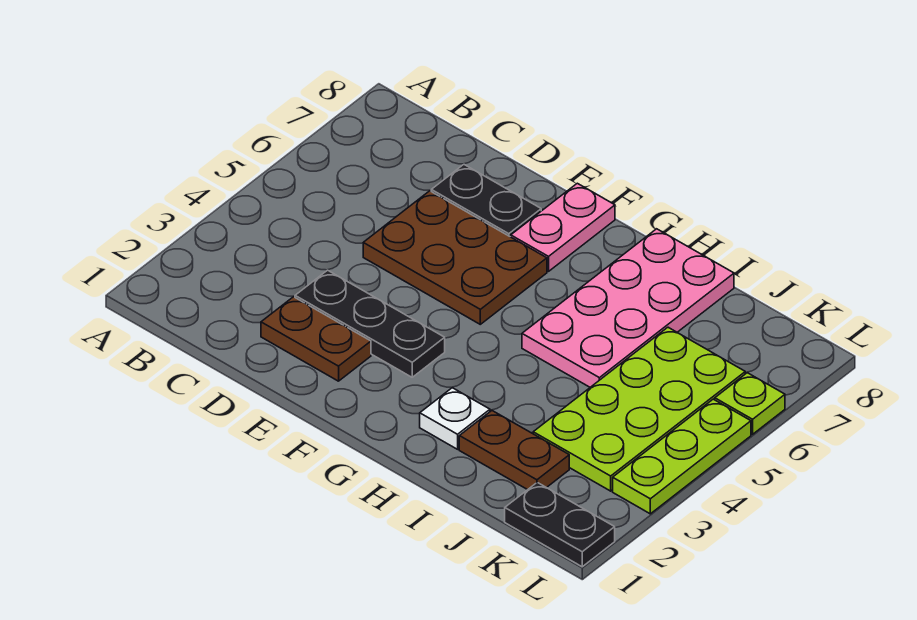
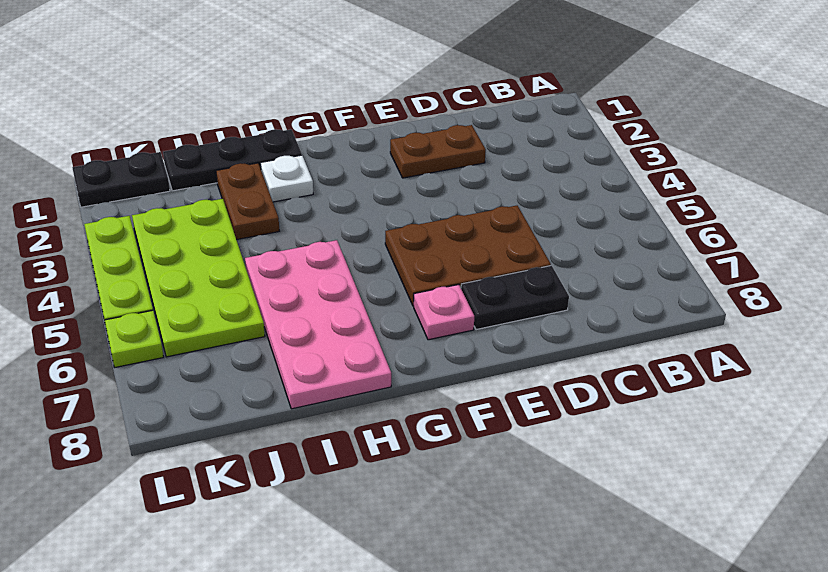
black plate D3:F3 level 1 -> black plate H1:J1 level 1
pink plate F7:F8 level 1 -> pink plate F7 level 1
brown plate I2:J2 level 1 -> brown plate I2:I3 level 1

